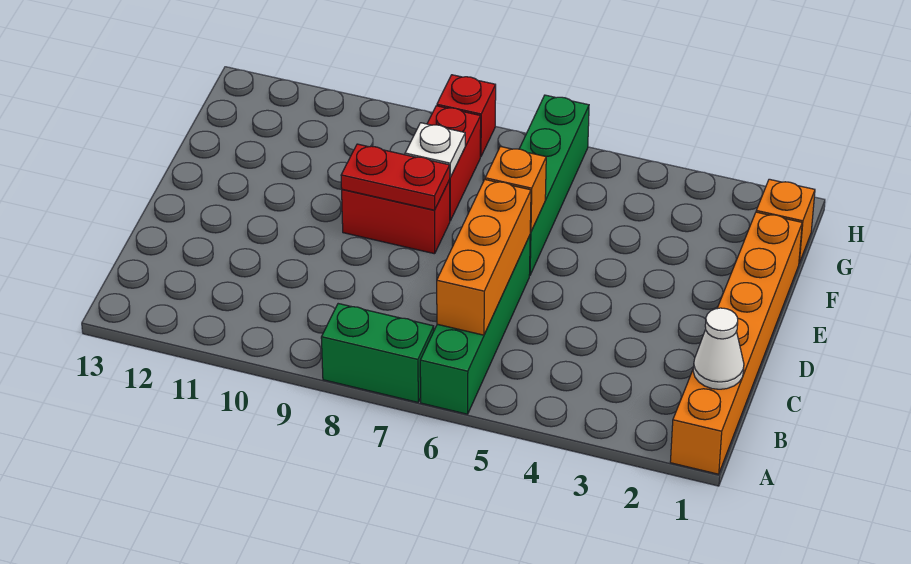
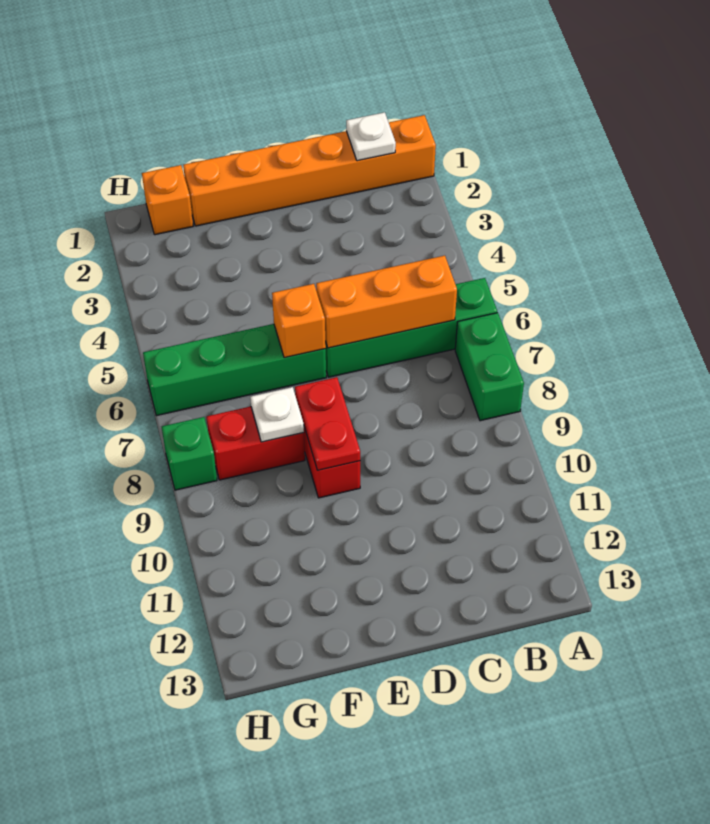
white cone B1 level 2 -> white plate B1 level 2
red brick H8 level 1 -> green brick H8 level 1

